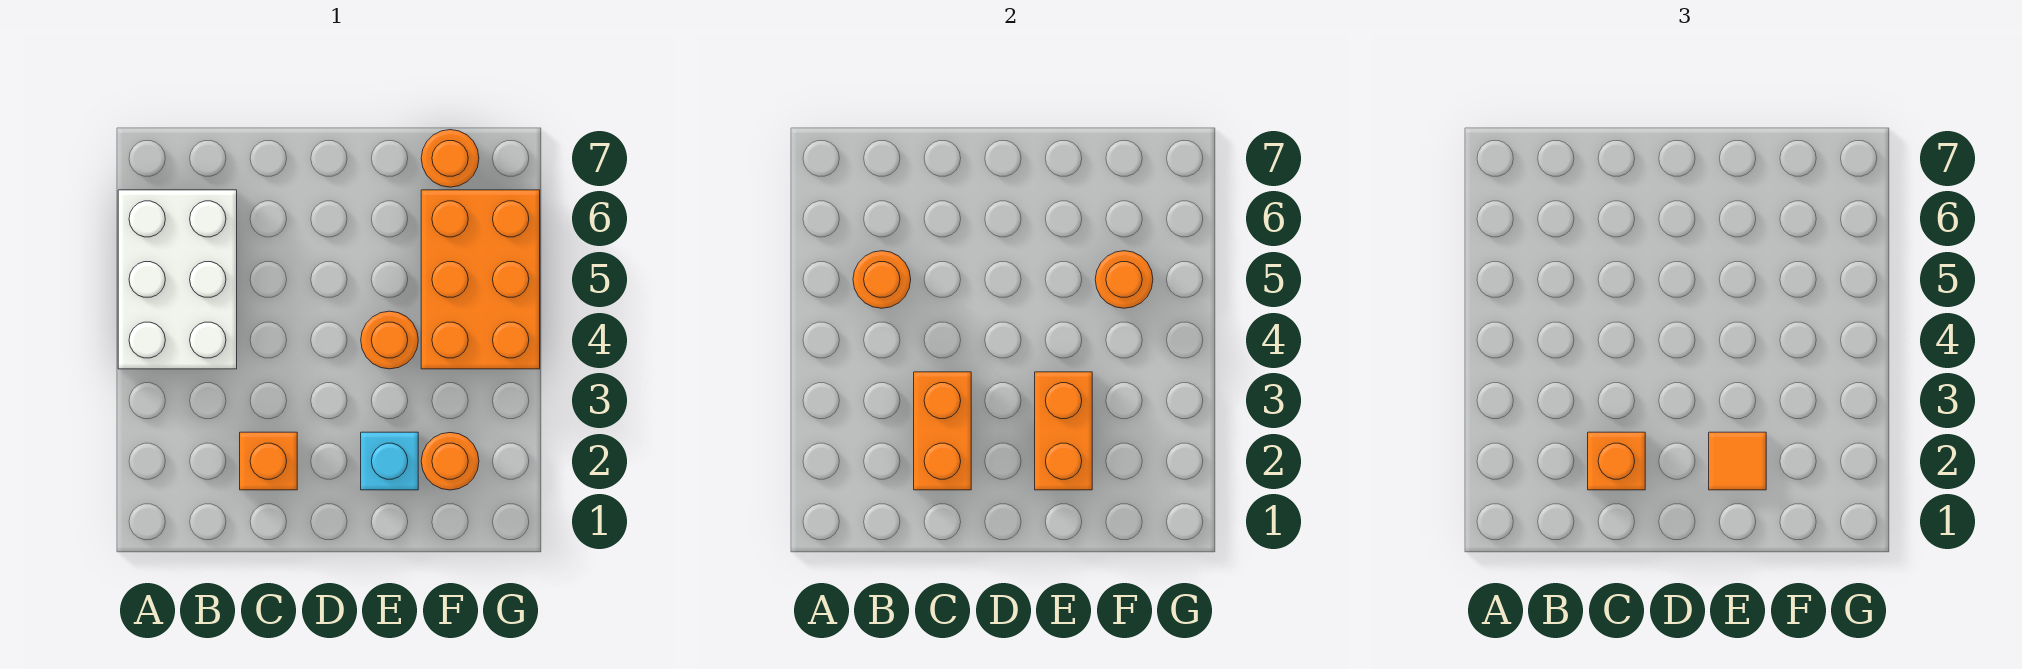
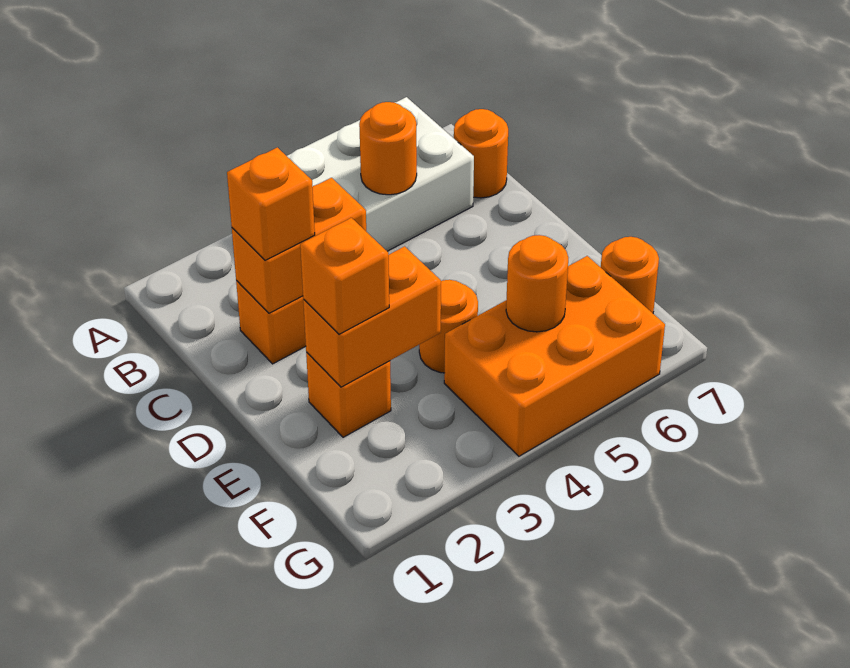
cyan brick E2 level 1 -> orange brick E2 level 1
orange tile E2 level 3 -> orange brick E2 level 3
orange round brick F2 level 1 -> orange round brick B7 level 1

